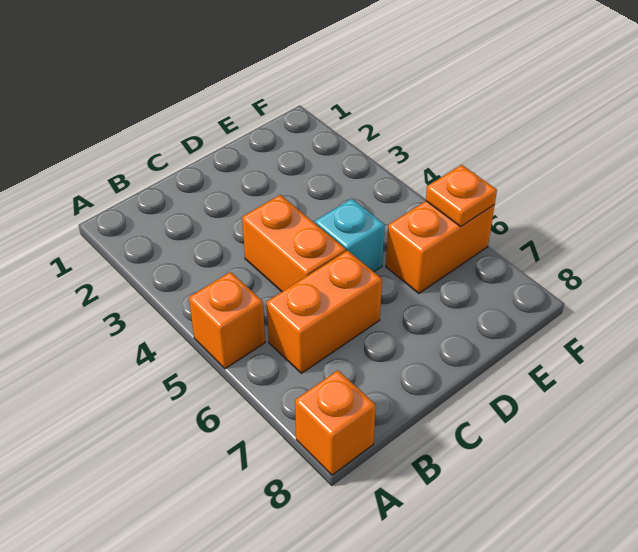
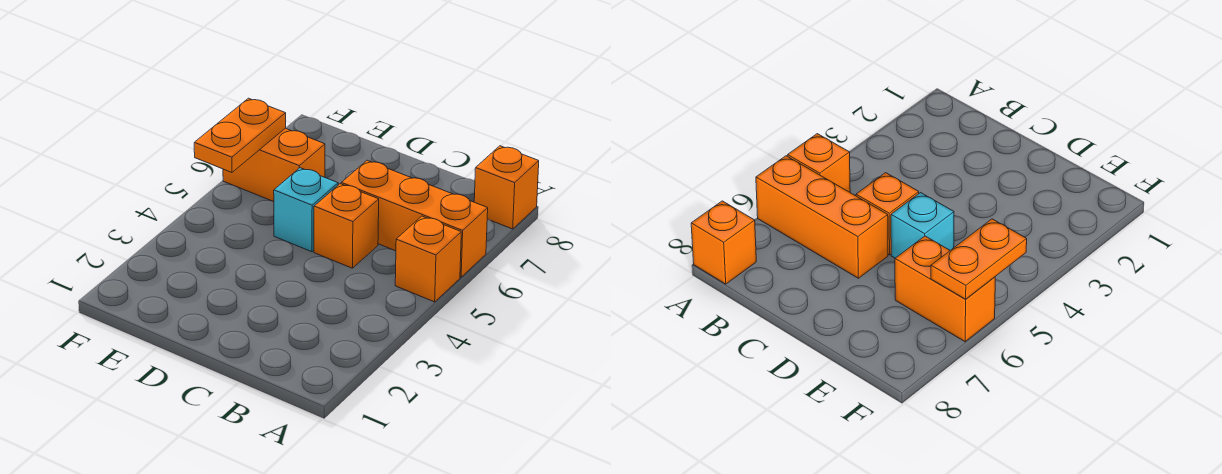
orange brick B6:C6 level 1 -> orange brick A6:C6 level 1
orange brick C4:C5 level 1 -> orange brick C5 level 1
orange plate F6 level 2 -> orange plate F5:F6 level 2

